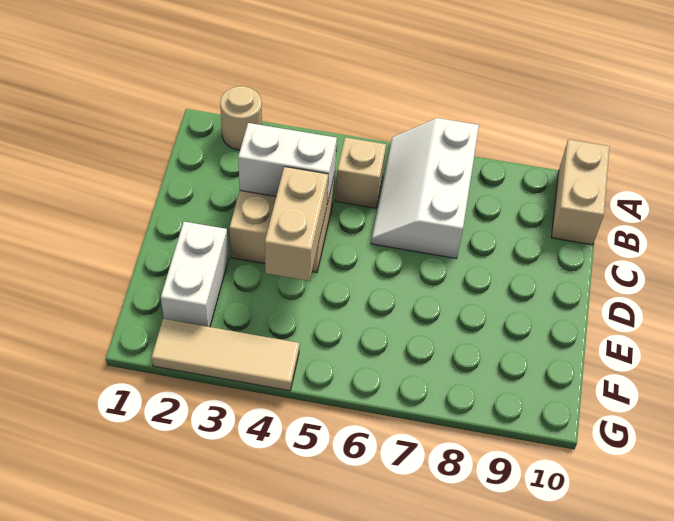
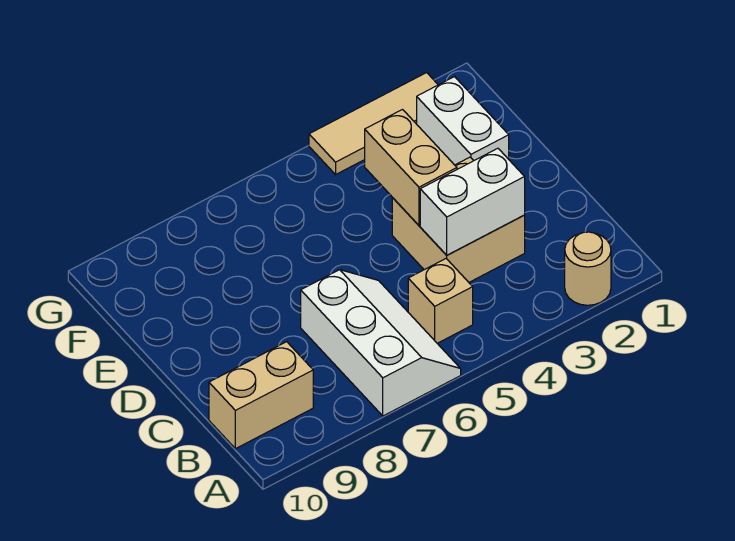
tan brick A10:B10 level 1 -> tan brick B9:B10 level 1

